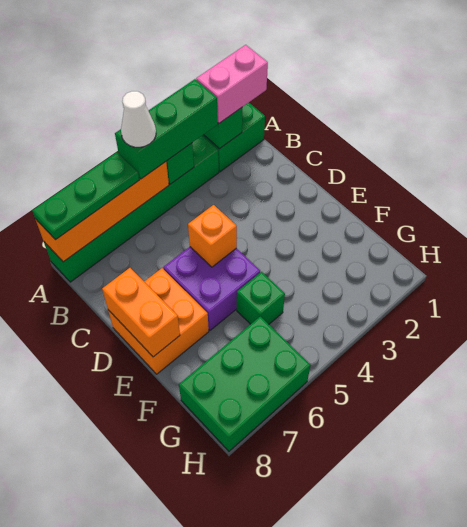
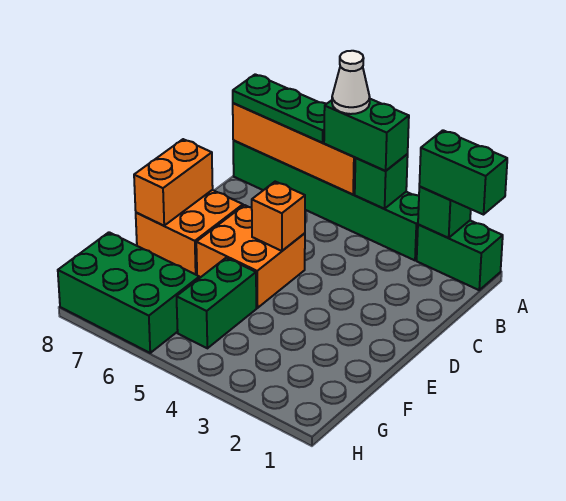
pink brick A1:A2 level 3 -> green brick A1:A2 level 3
green brick A3:A5 level 3 -> green brick A4:A5 level 3
purple brick D5:E6 level 1 -> orange brick D5:E6 level 1
green brick F5 level 1 -> green brick F5:G5 level 1

